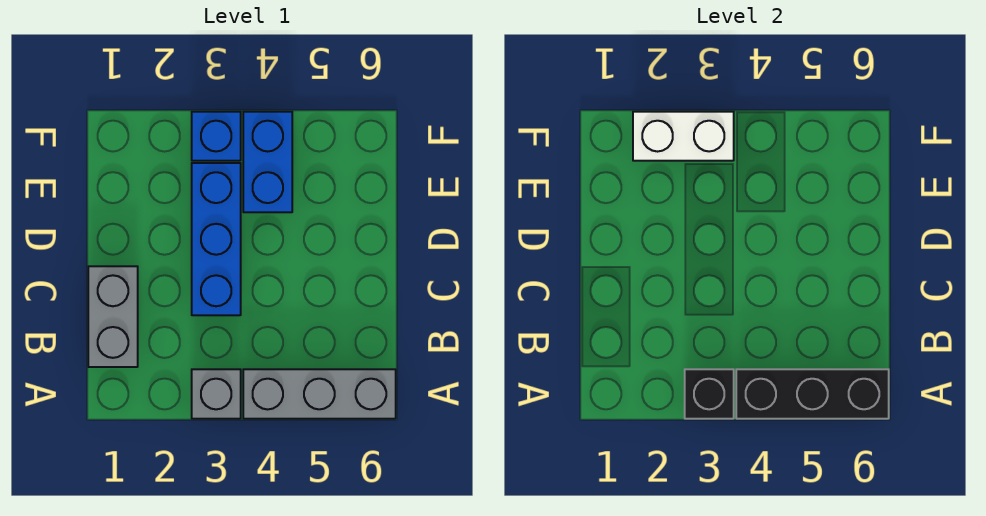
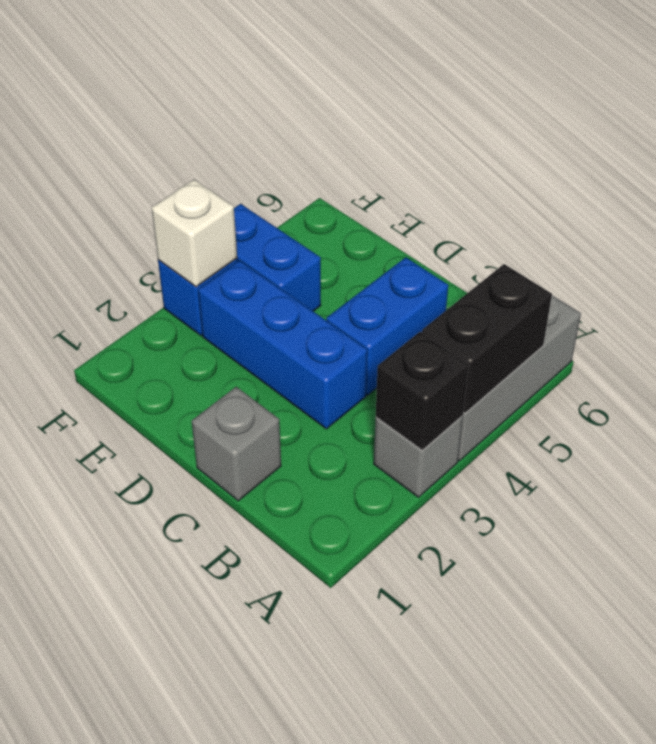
black brick A4:A6 level 2 -> black brick A4:A5 level 2
grey brick B1:C1 level 1 -> grey brick C1 level 1
none -> blue brick C4:C5 level 1
white brick F2:F3 level 2 -> white brick F3 level 2

